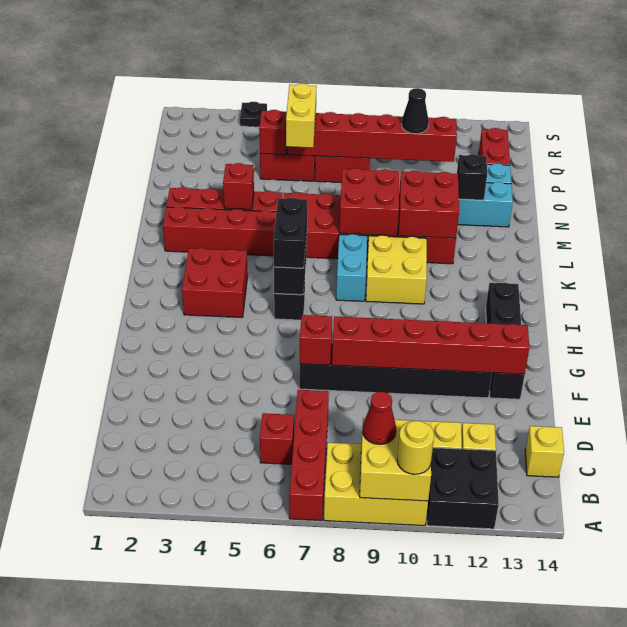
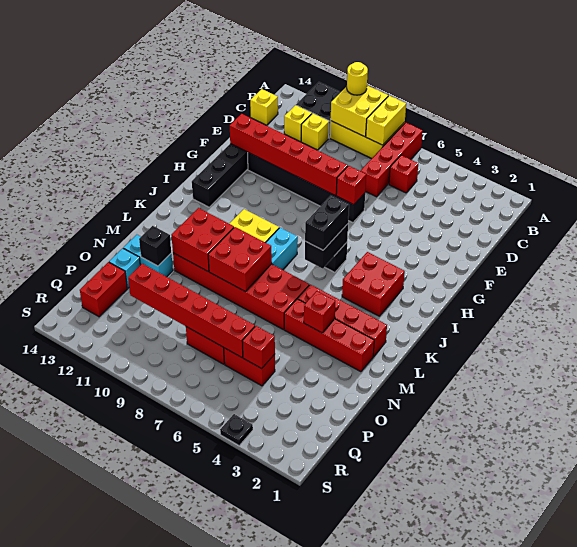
red cone B9 level 3 -> none
yellow brick O6:P6 level 3 -> yellow brick A8:B8 level 2
black cone P10 level 3 -> none

